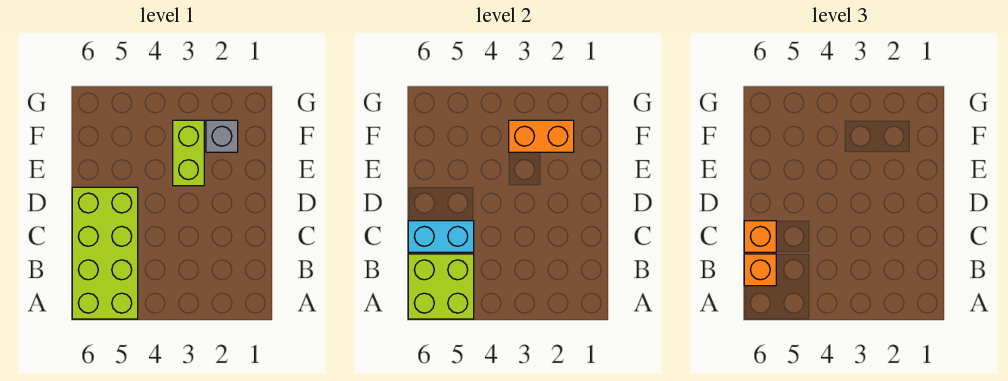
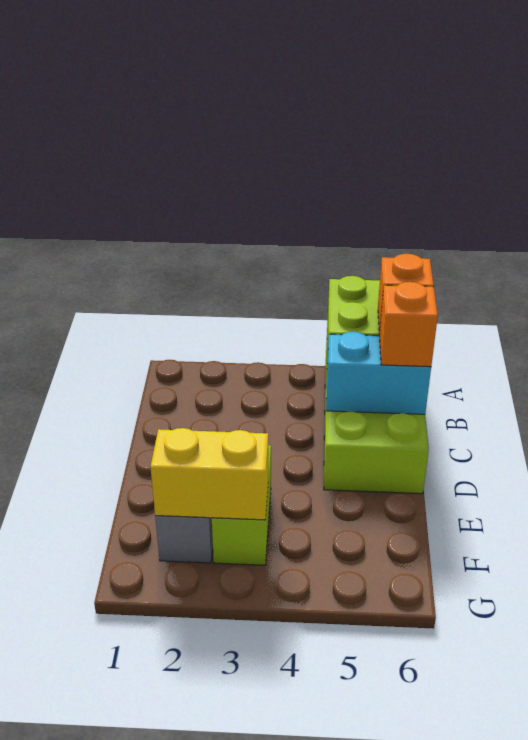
orange brick F2:F3 level 2 -> yellow brick F2:F3 level 2

